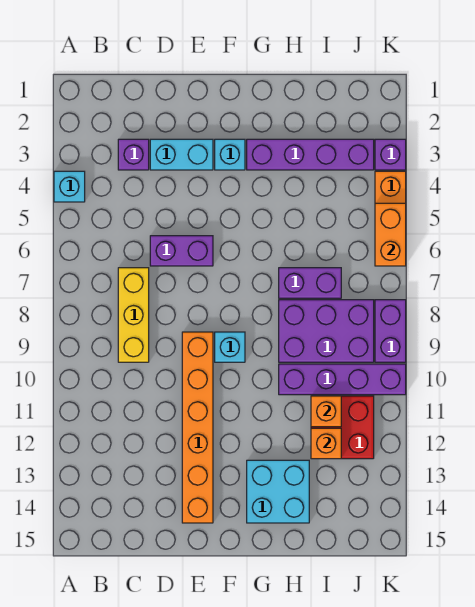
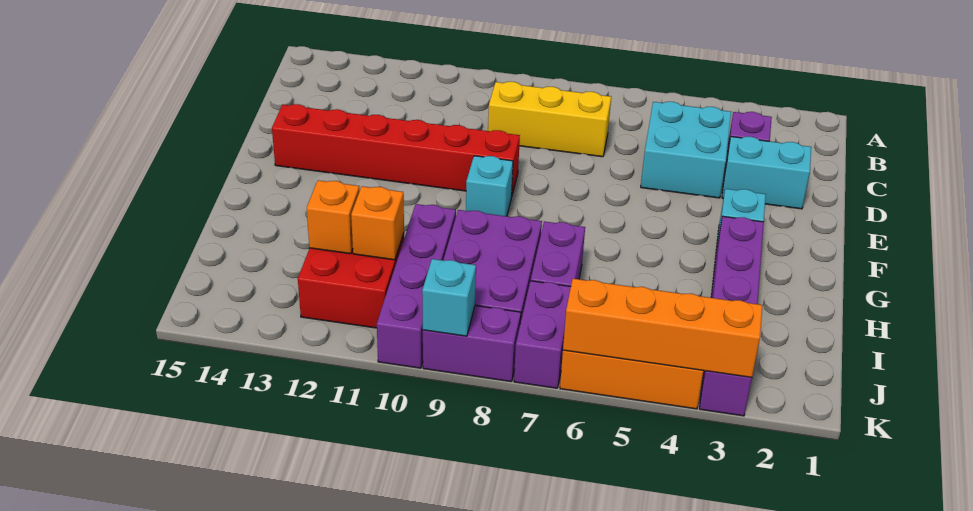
cyan brick A4 level 1 -> cyan brick K9 level 2
cyan brick D3:E3 level 1 -> cyan brick D2:D3 level 1
purple brick D6:E6 level 1 -> purple brick J7:K7 level 1
orange brick E9:E14 level 1 -> red brick E9:E14 level 1
cyan brick G13:H14 level 1 -> cyan brick C4:D5 level 1
orange brick K5:K6 level 2 -> orange brick K3:K6 level 2

